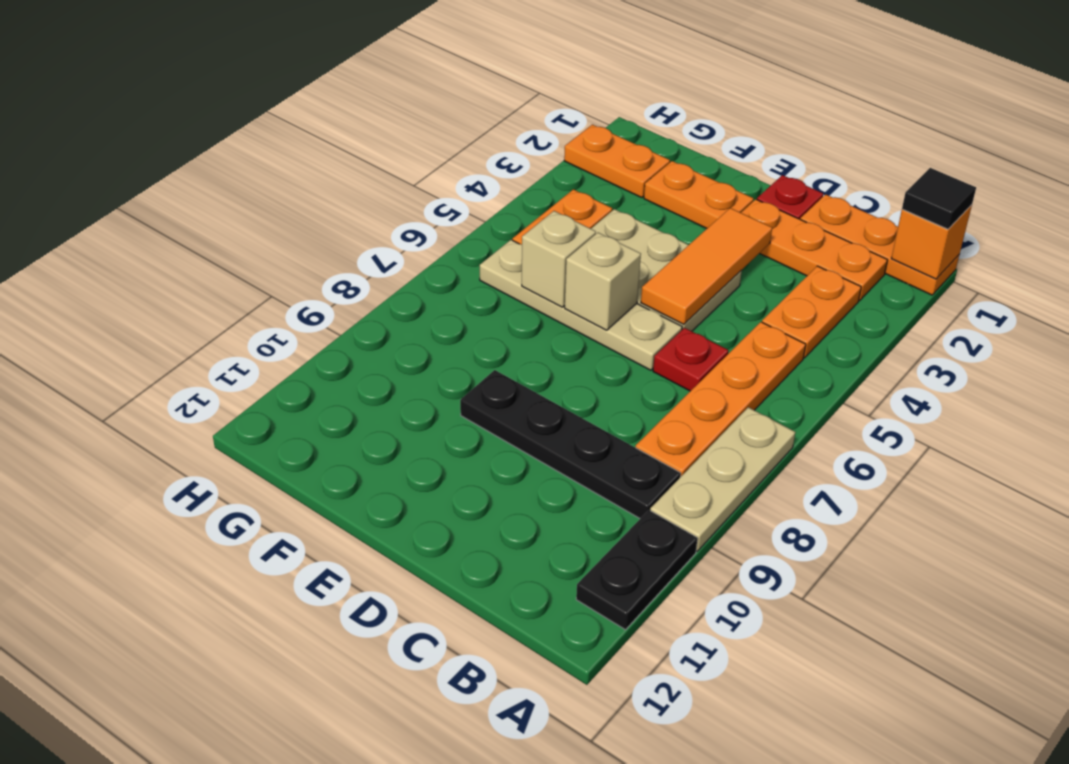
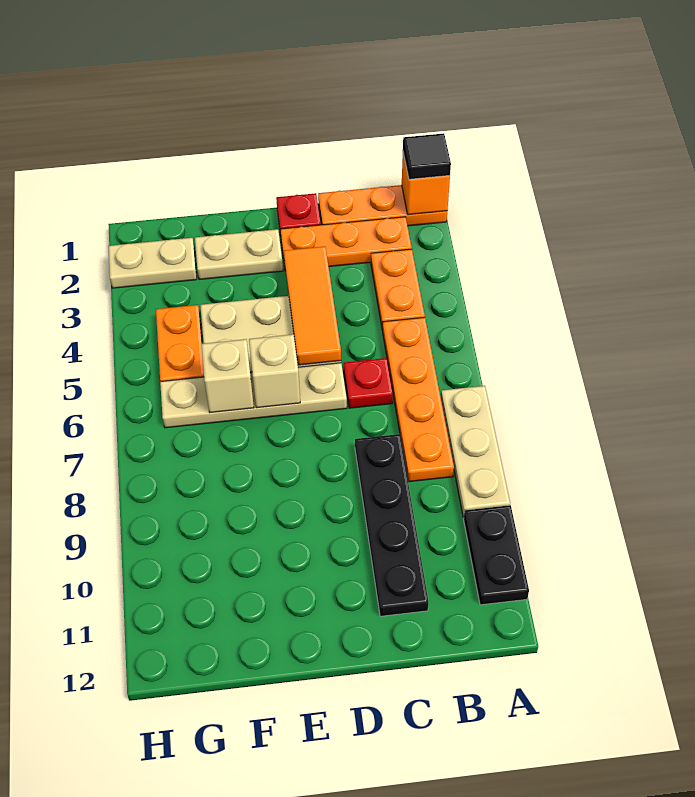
black plate B9:E9 level 1 -> black plate C8:C11 level 1
orange plate E2:F2 level 1 -> tan plate E2:F2 level 1
orange plate G2:H2 level 1 -> tan plate G2:H2 level 1

